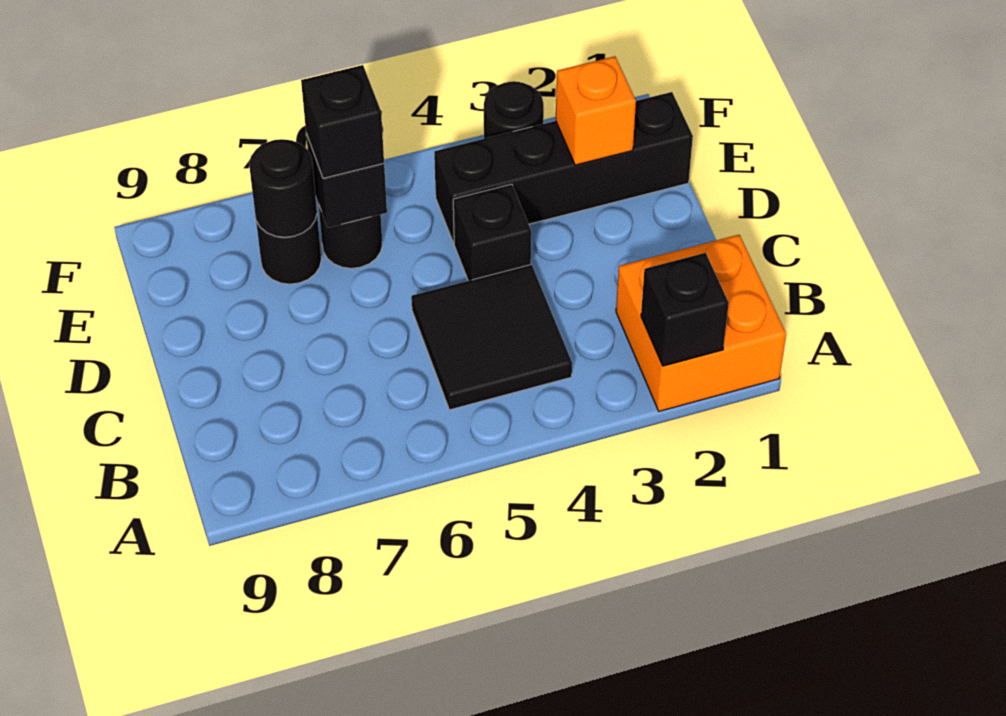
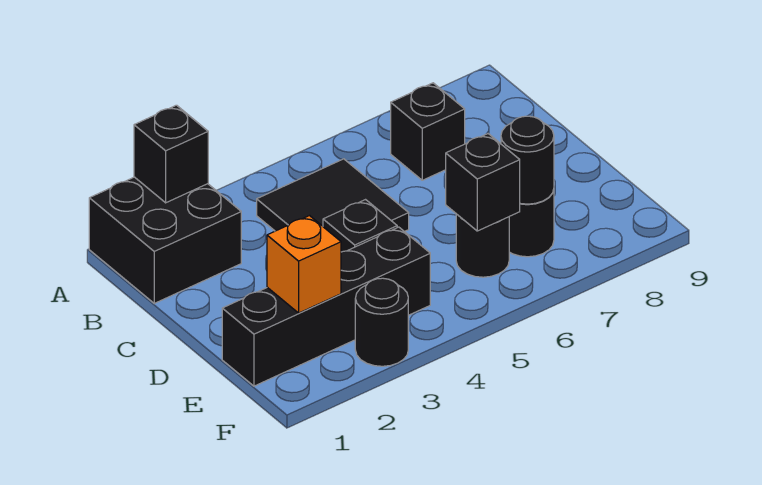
orange brick A1:B2 level 1 -> black brick A1:B2 level 1
black brick E6 level 3 -> black brick B7 level 1

